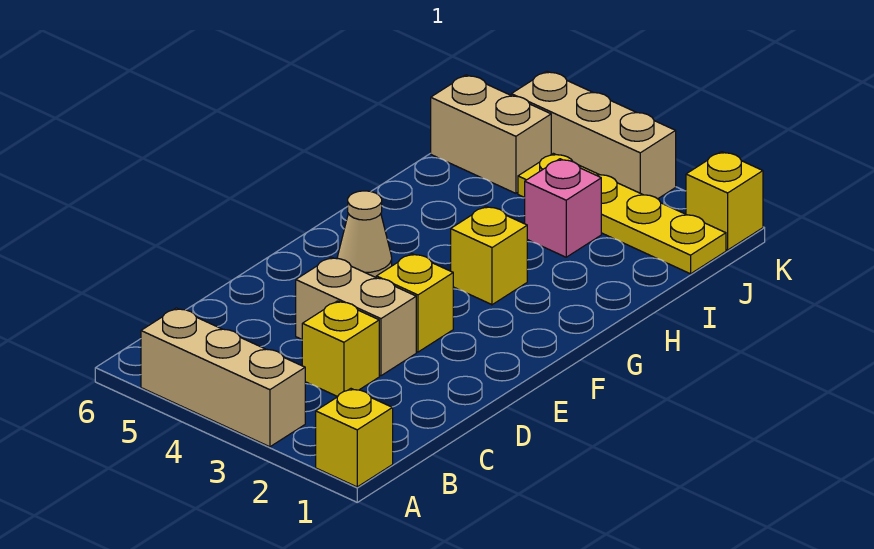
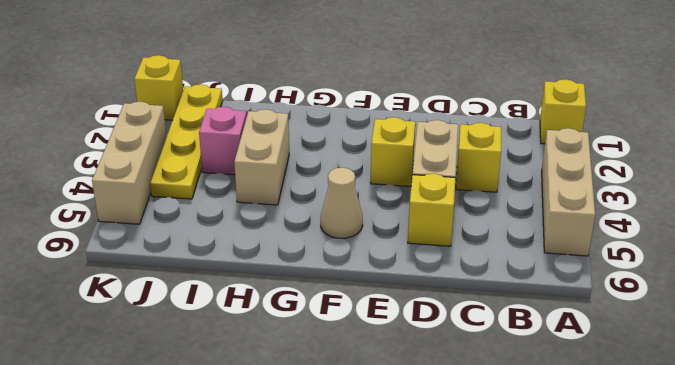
yellow brick G3 level 1 -> yellow brick D5 level 1
tan brick J5:J6 level 1 -> tan brick H3:H4 level 1

